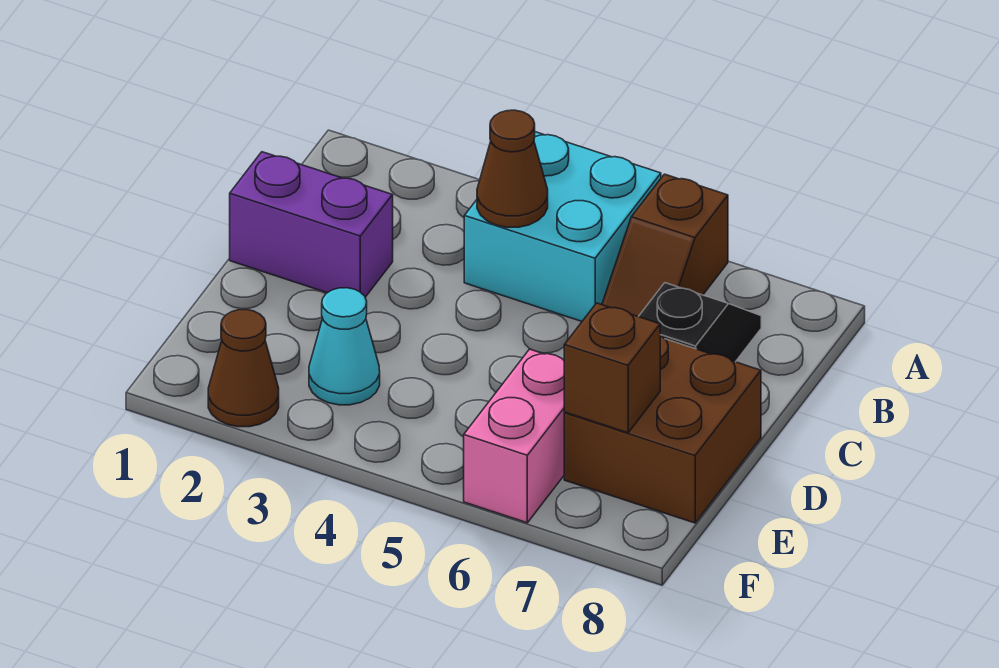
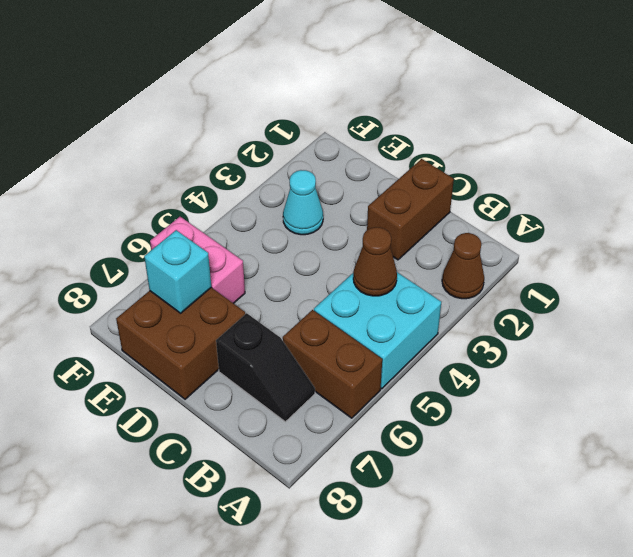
brown slope A6:B6 level 1 top A -> brown brick A6:B6 level 1
purple brick C1:C2 level 1 -> brown brick C1:C2 level 1
brown brick E7 level 2 -> cyan brick E7 level 2
brown cone F2 level 1 -> brown cone A2 level 1

